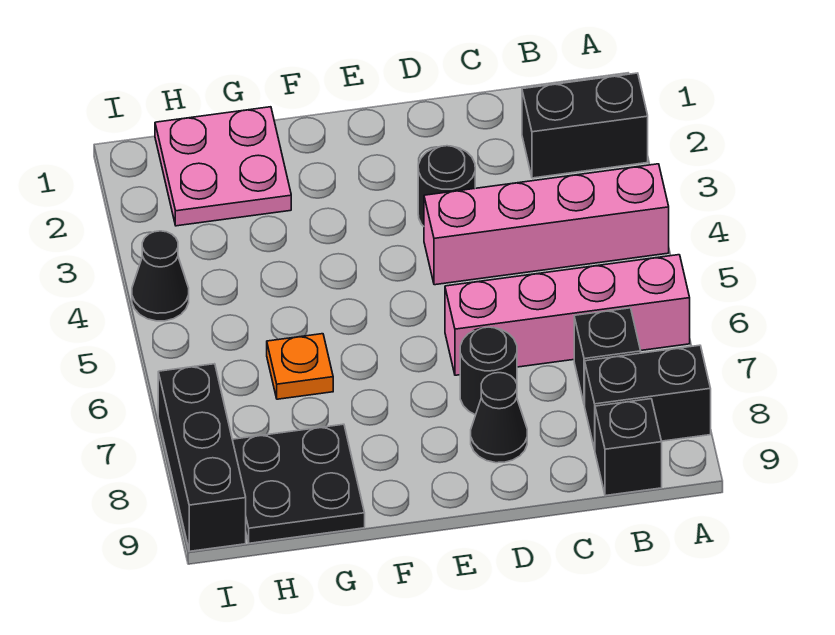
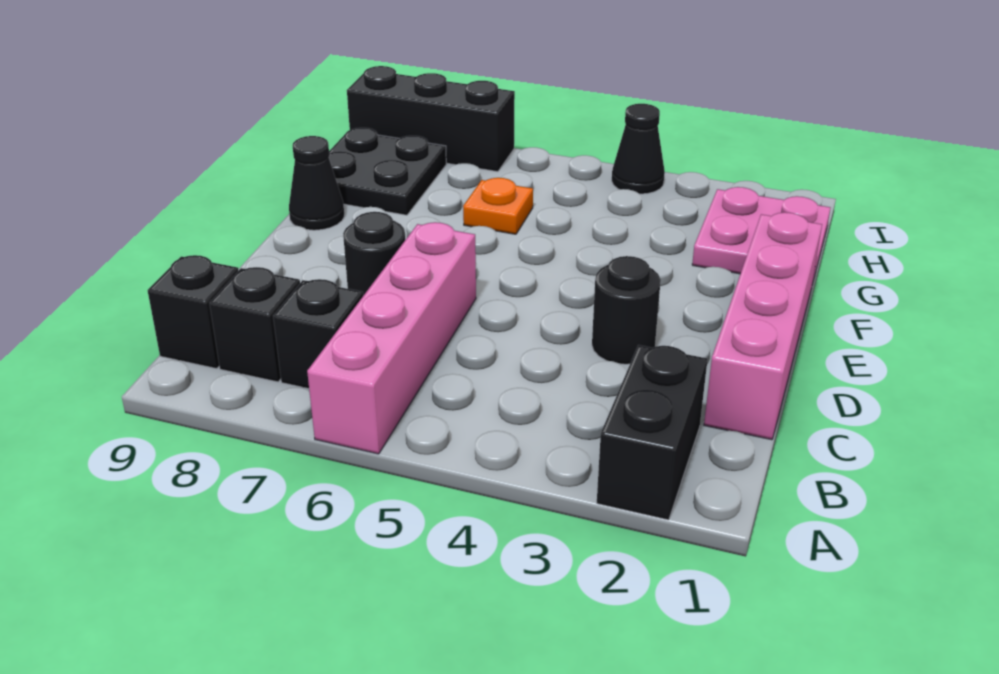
pink brick A4:D4 level 1 -> pink brick C1:F1 level 1
black brick A8:B8 level 1 -> black brick B8 level 1
black cone D8 level 1 -> black cone F9 level 1

